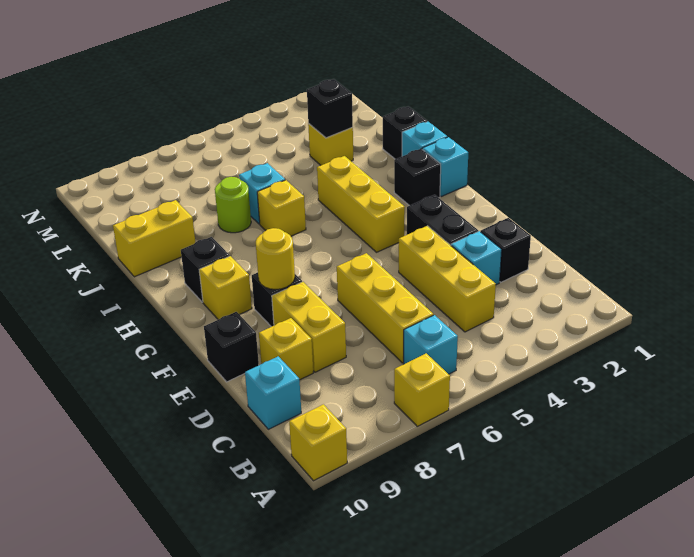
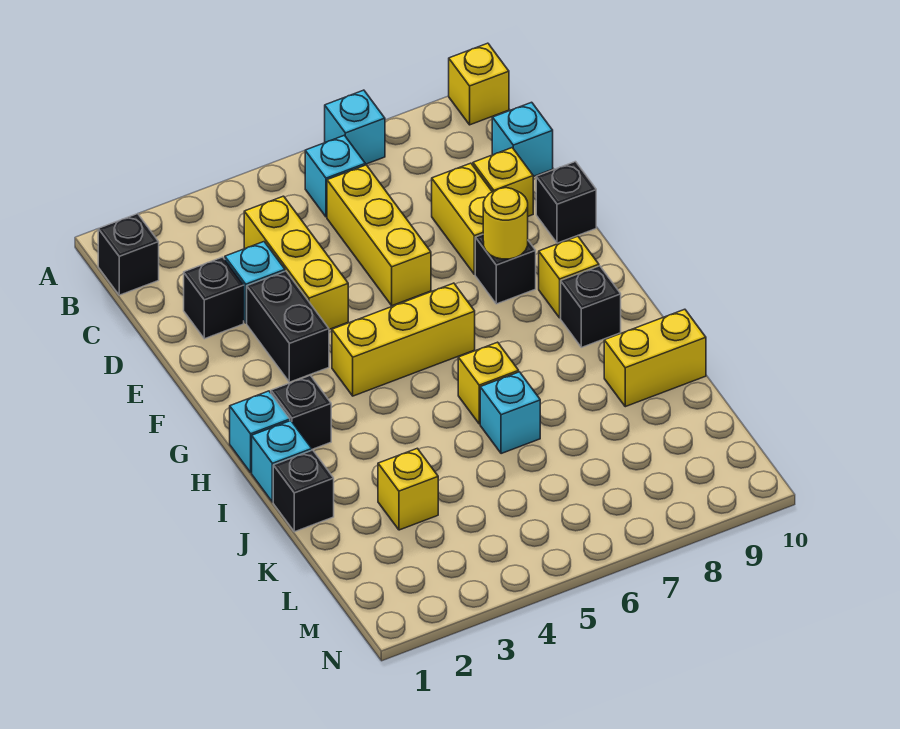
yellow brick A7 level 1 -> cyan brick A7 level 1
yellow brick G4:I4 level 1 -> yellow brick G4:G6 level 1
lime round brick J7 level 1 -> none
black brick K3 level 2 -> black brick B1 level 1

